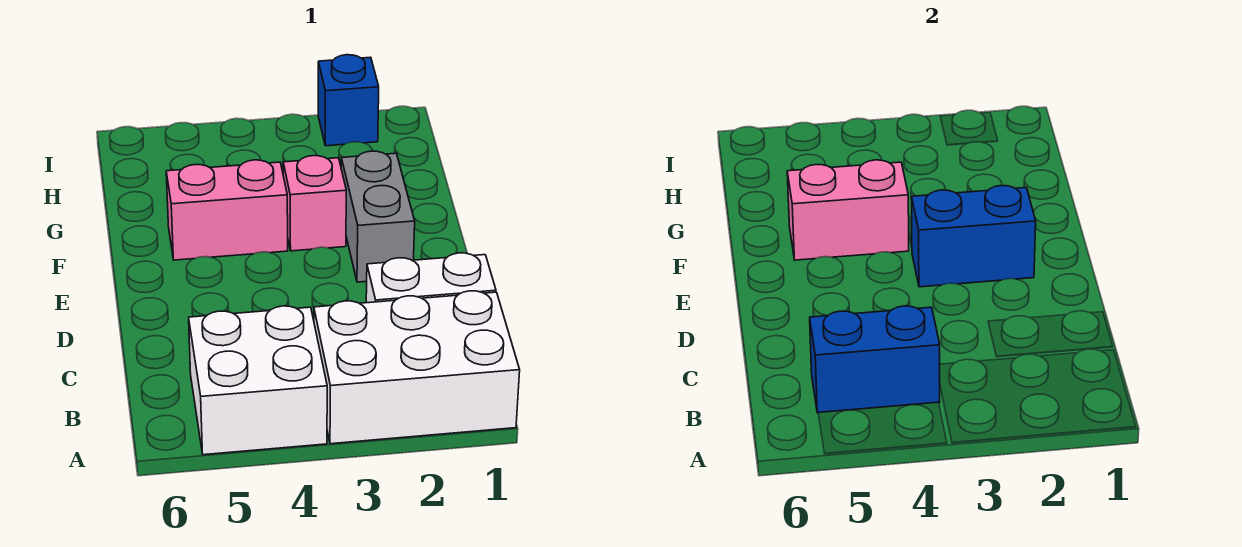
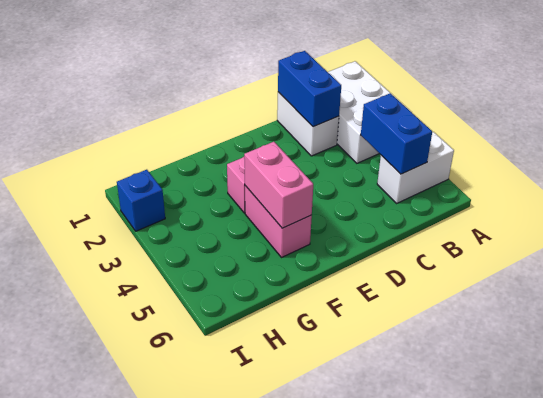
white brick A4:B5 level 1 -> white brick A5:B5 level 1
grey brick E2:F2 level 1 -> none
blue brick E2:E3 level 2 -> blue brick C1:C2 level 2

